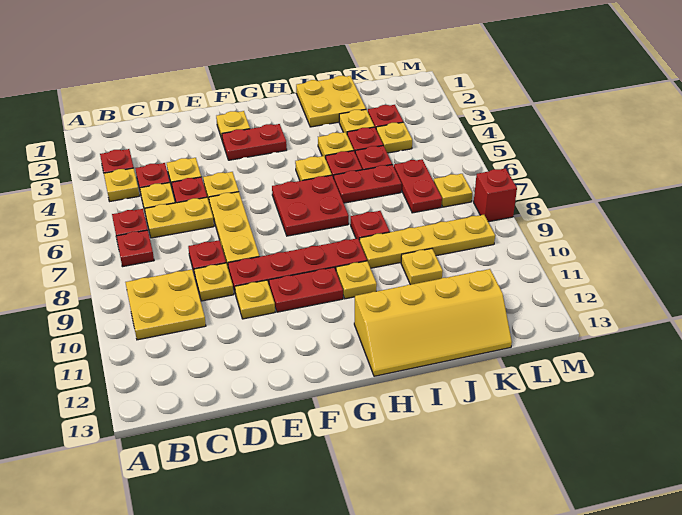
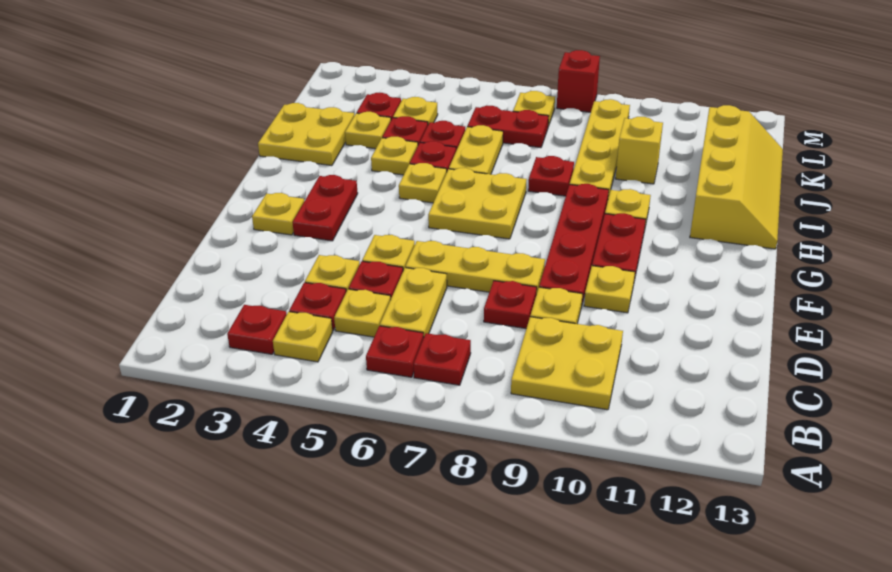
red plate G6:H7 level 1 -> yellow plate G6:H7 level 1
red plate I6:J6 level 1 -> yellow plate I6:J6 level 1
yellow plate J10 level 1 -> yellow brick J10 level 1

